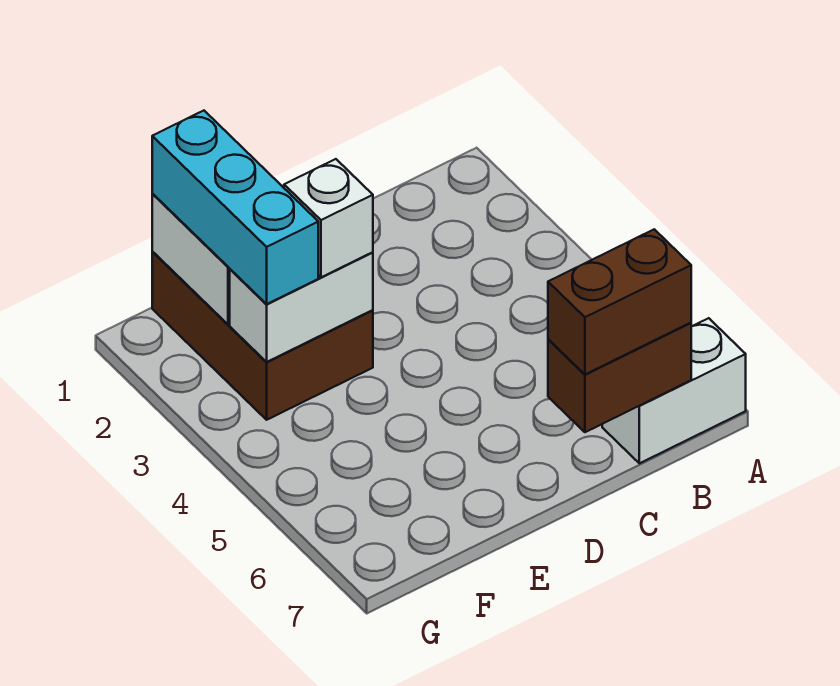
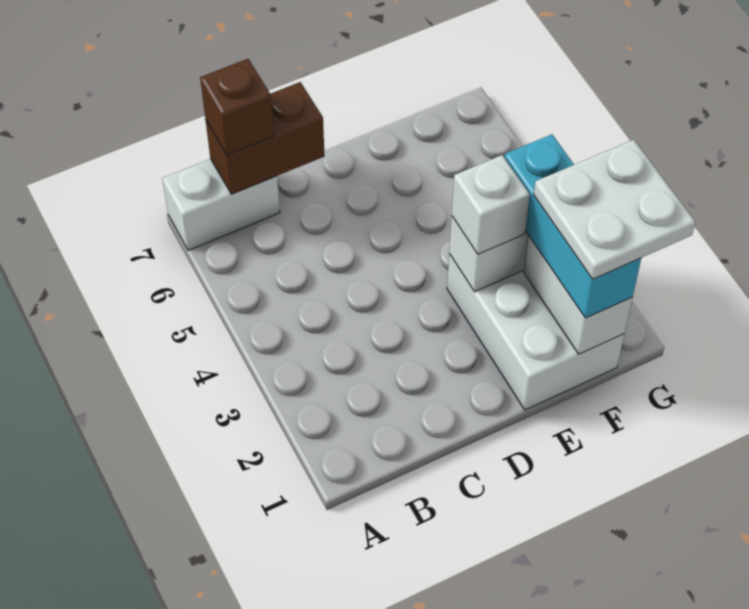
brown brick B7:C7 level 3 -> brown brick B7 level 3
brown brick E1:F3 level 1 -> white brick E1:F3 level 1
none -> white plate F1:G2 level 4

